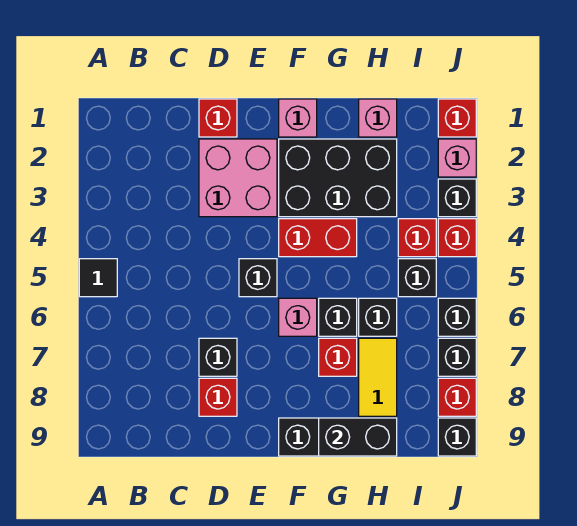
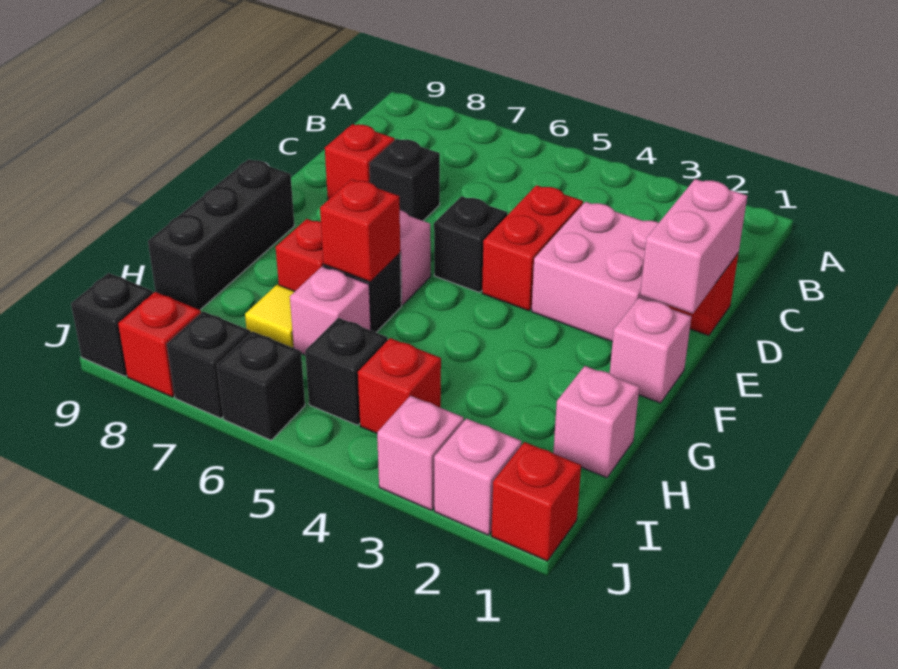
black tile A5 level 1 -> none
none -> pink brick D1:E1 level 2
black brick F2:H3 level 1 -> none
red brick F4:G4 level 1 -> red brick D4:E4 level 1
black brick G9:H9 level 2 -> none
black brick H6 level 1 -> pink brick H6 level 1
yellow tile H7:H8 level 1 -> yellow tile H7 level 1
black brick J3 level 1 -> pink brick J3 level 1
red brick J4 level 1 -> red brick G6 level 2

